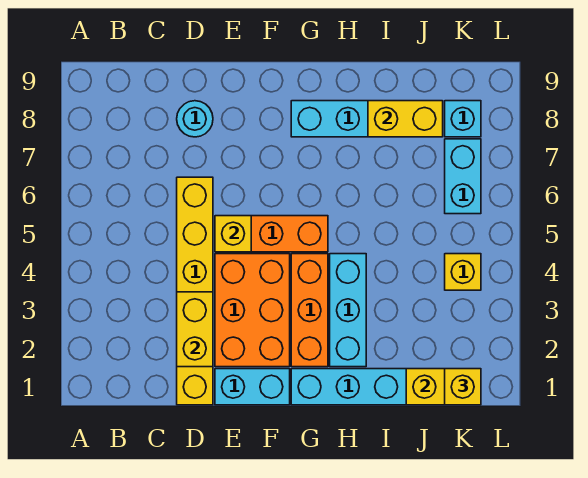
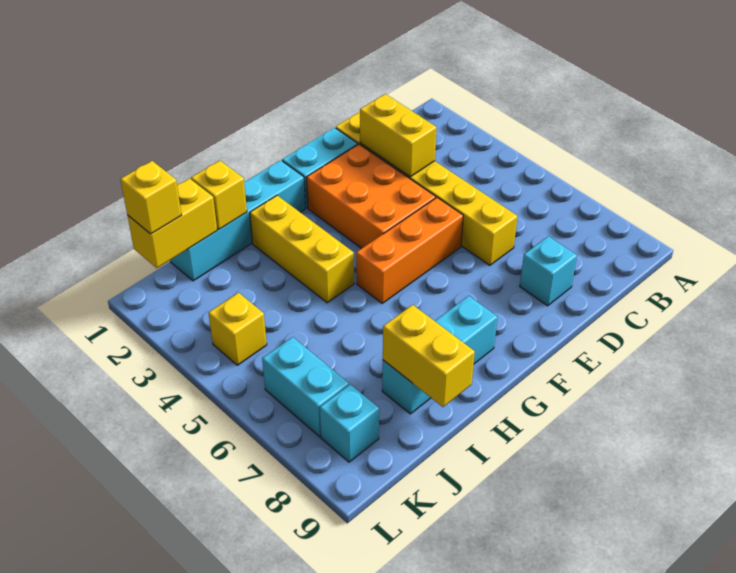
cyan round brick D8 level 1 -> cyan brick D8 level 1
yellow brick E5 level 2 -> yellow brick I1 level 2
orange brick G2:G4 level 1 -> none
cyan brick H2:H4 level 1 -> yellow brick H2:H4 level 1
yellow brick I8:J8 level 2 -> yellow brick I8:I9 level 2

